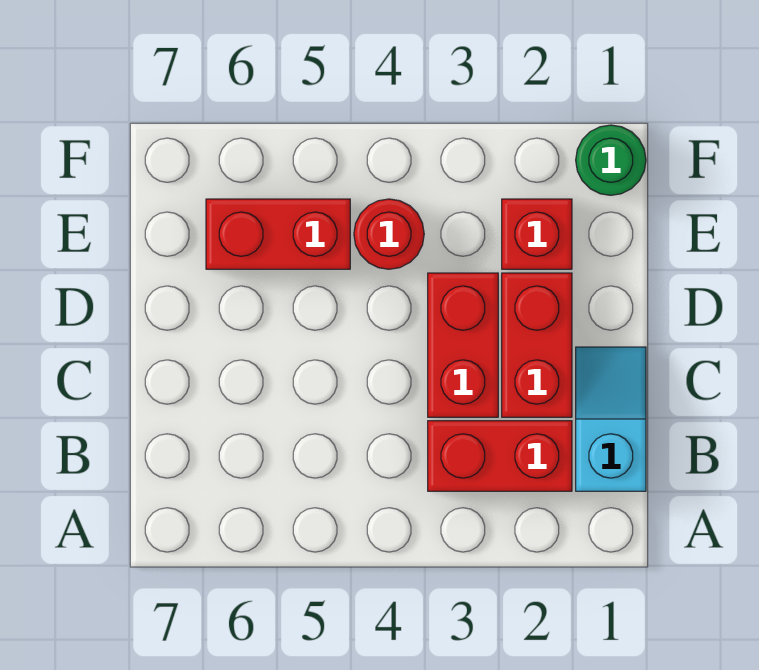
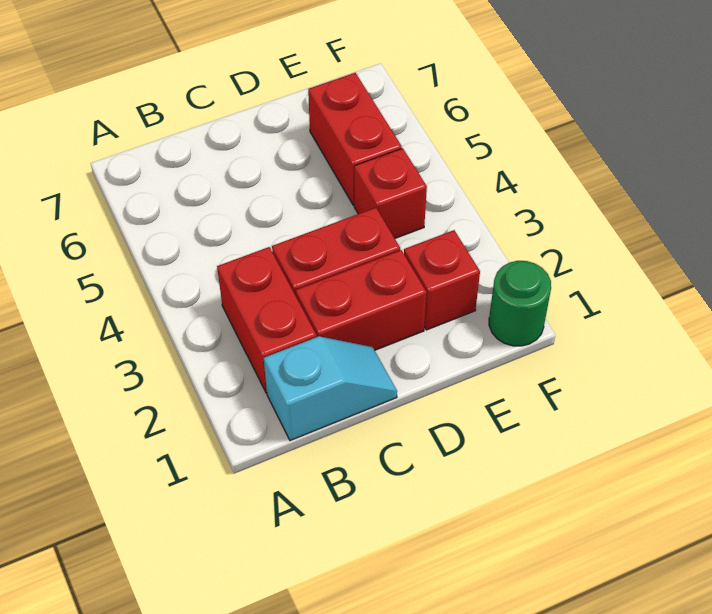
red round brick E4 level 1 -> red brick E4 level 1

